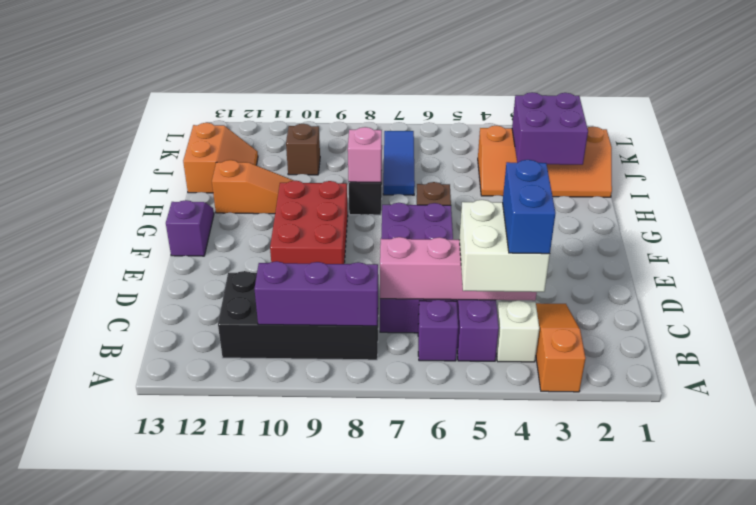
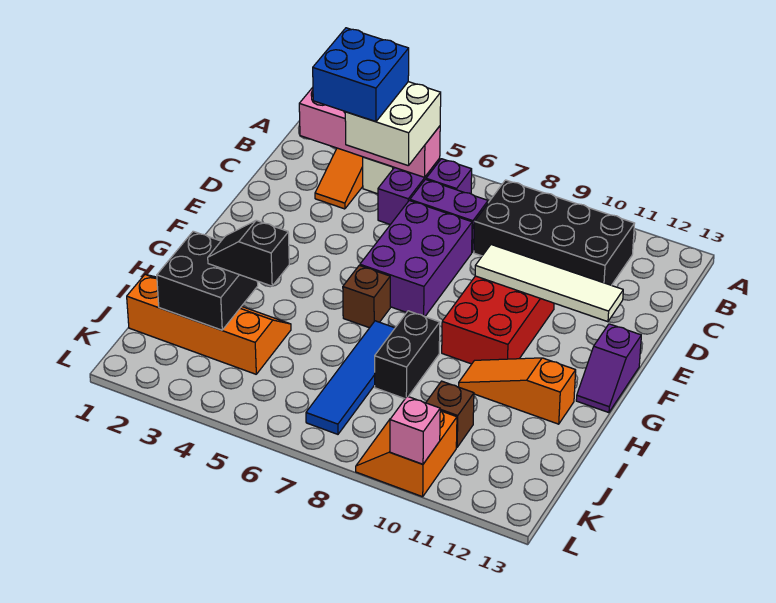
blue brick B4:C4 level 4 -> blue brick B3:C4 level 4
purple brick B8:B10 level 2 -> none
pink brick C4:C7 level 2 -> pink brick B2:B5 level 2
none -> white tile E9:E12 level 2
pink brick H8 level 2 -> pink brick L10 level 2
purple brick I2:J3 level 2 -> black brick I2:J3 level 2
none -> black slope I3:I4 level 3 top 4
blue tile I7:K7 level 1 -> blue tile H7:K7 level 1
orange slope I12:J13 level 1 top 13 -> orange slope K9:L10 level 1 top 10

